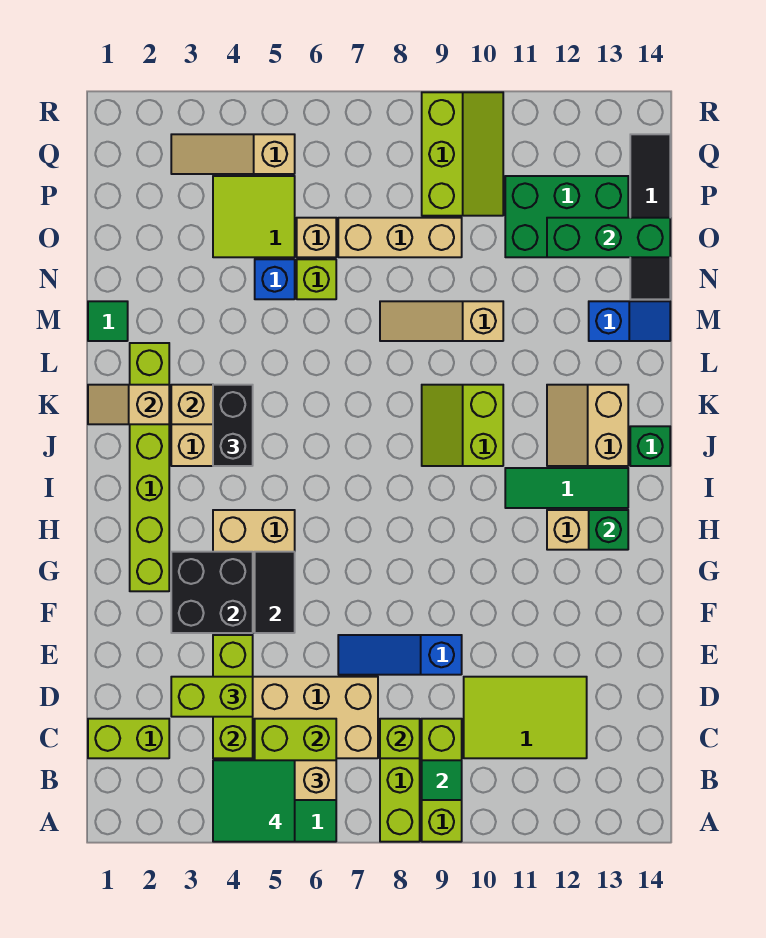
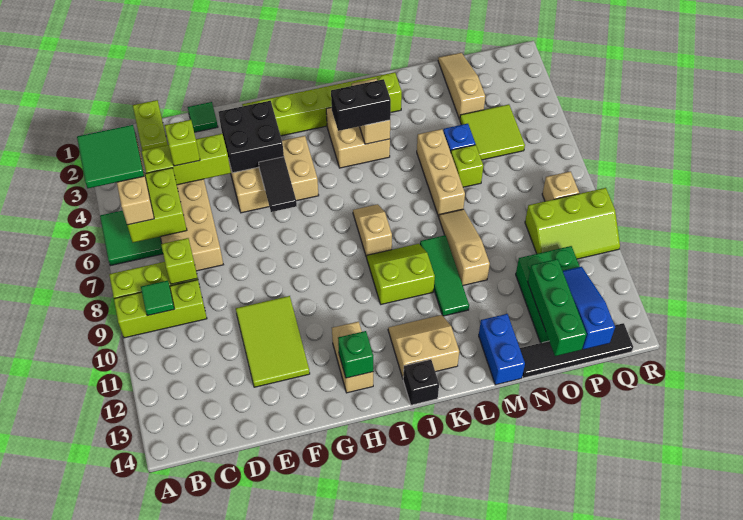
lime tile C10:D12 level 1 -> lime tile E10:F12 level 1
lime brick D3:D4 level 3 -> lime brick D4 level 3
blue slope E7:E9 level 1 top 9 -> blue slope P12:P14 level 2 top 14
black tile F5:G5 level 2 -> black tile G5:G6 level 2
green tile I11:I13 level 1 -> green tile L9:L11 level 1
green brick J14 level 1 -> black brick J14 level 1
tan slope K1:K2 level 2 top 2 -> tan slope J7:J8 level 1 top 8
green tile M1 level 1 -> green tile E1 level 1
blue slope M13:M14 level 1 top 13 -> blue brick M13:M14 level 1
tan brick O6 level 1 -> tan brick Q8 level 1
tan brick O7:O9 level 1 -> tan brick M5:M7 level 1
tan slope Q3:Q5 level 1 top 5 -> tan slope O1:O3 level 1 top 3

